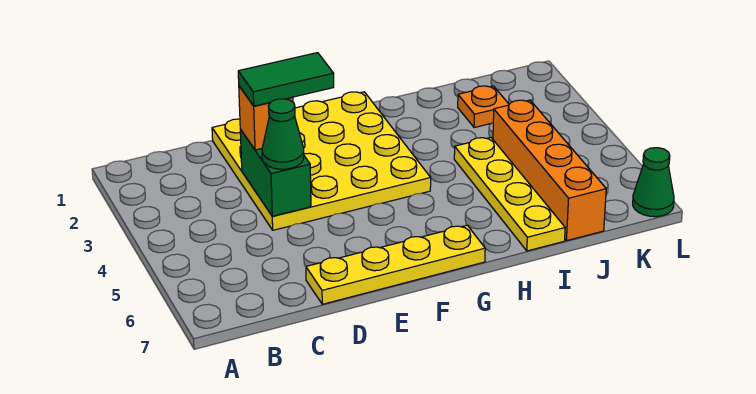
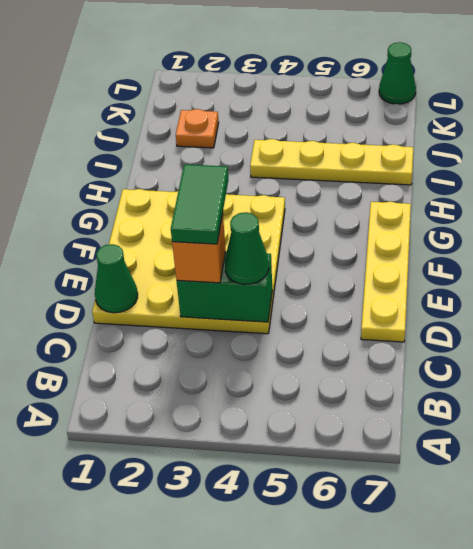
none -> green cone D1 level 2
orange brick J4:J7 level 1 -> none

